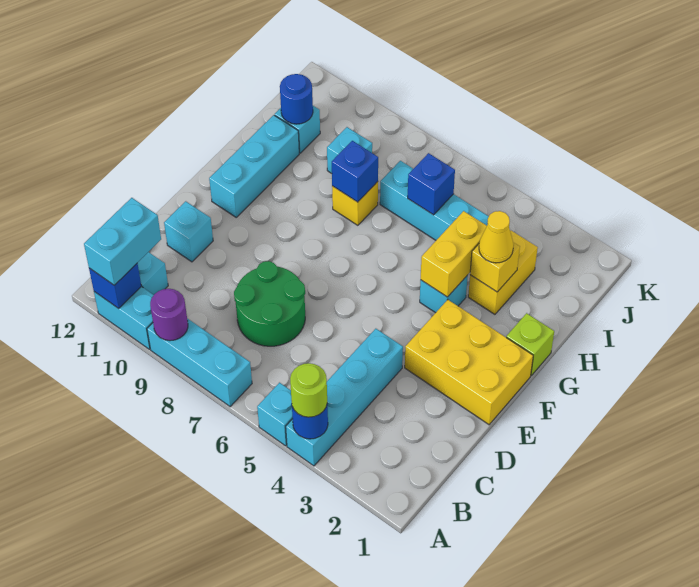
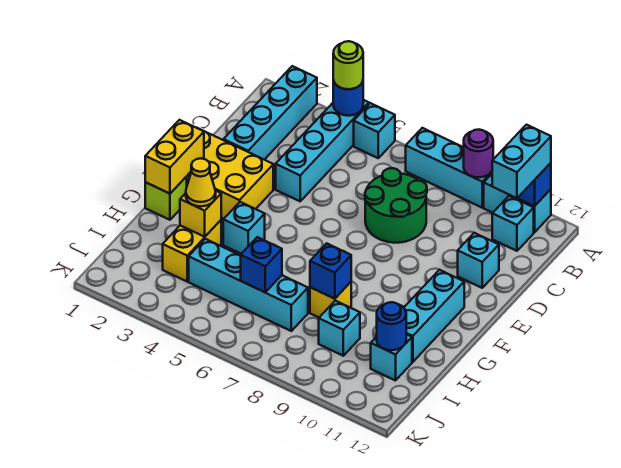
none -> cyan brick A2:D2 level 1
yellow brick G4:H4 level 2 -> yellow brick F1:G1 level 2

